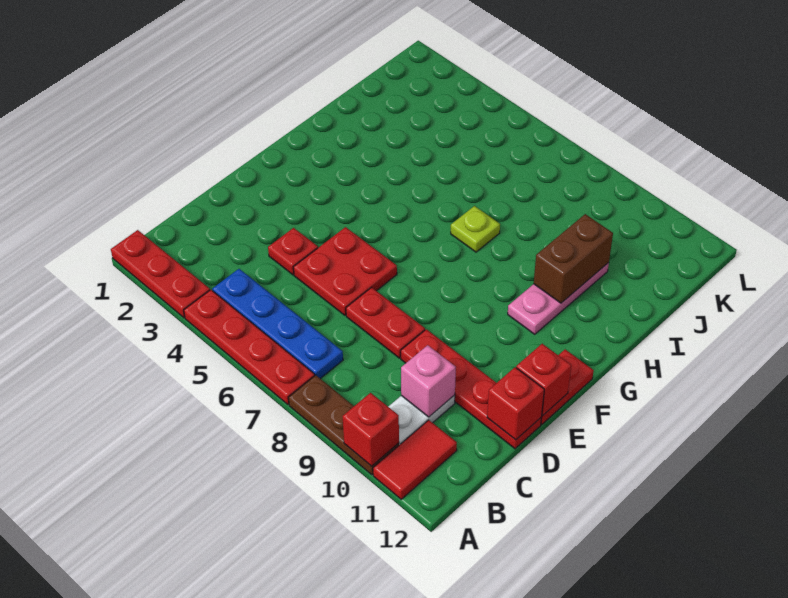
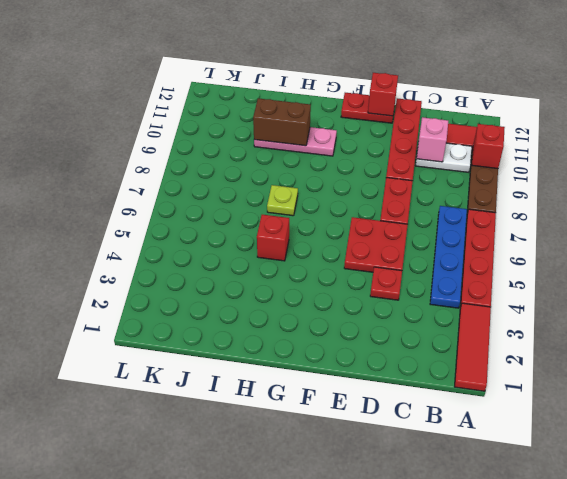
red plate A1:A3 level 1 -> red tile A1:A3 level 1
red brick D12 level 2 -> red brick H5 level 1

